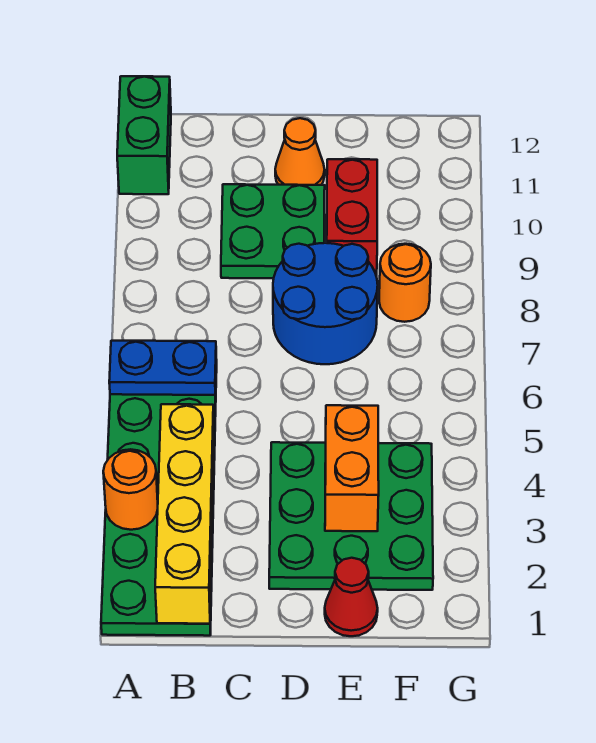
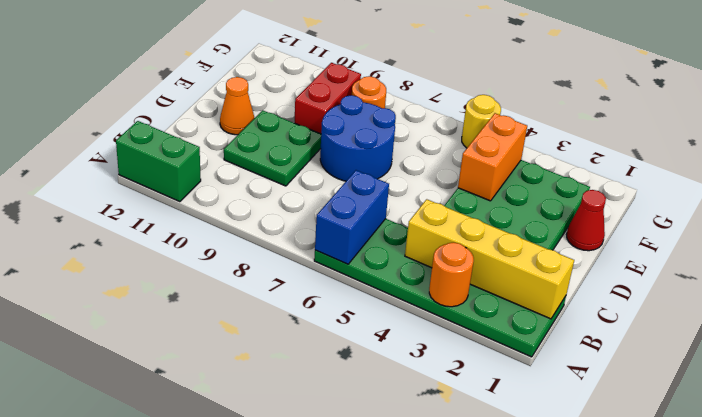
blue plate A6:B6 level 2 -> blue brick A6:B6 level 2
orange brick E3:E4 level 2 -> orange brick E4:F4 level 2
red brick E9:E10 level 1 -> red brick E9:F9 level 1
none -> yellow round brick G5 level 1

